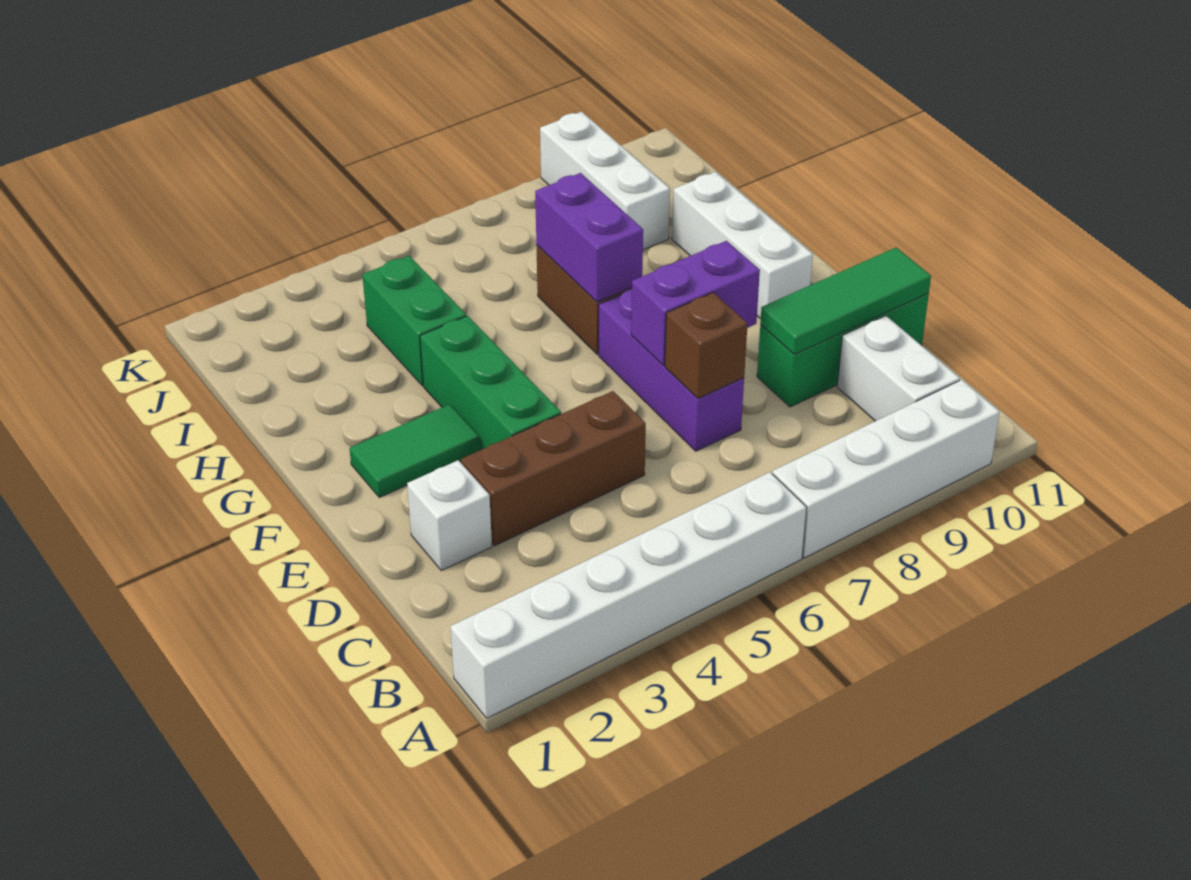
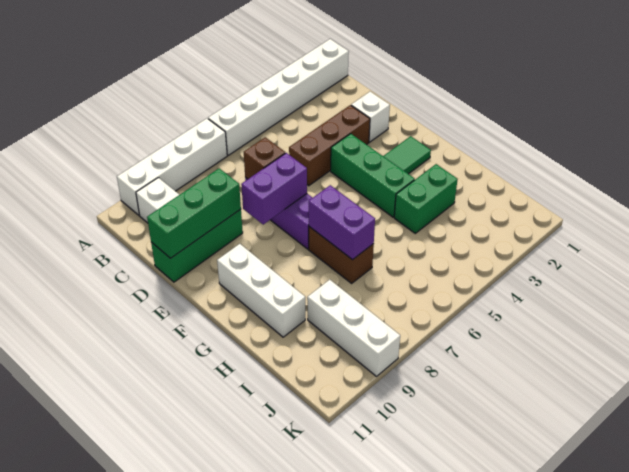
green tile D9:D11 level 2 -> green brick D9:D11 level 2
green brick H4:I4 level 1 -> green brick H3:H4 level 1

